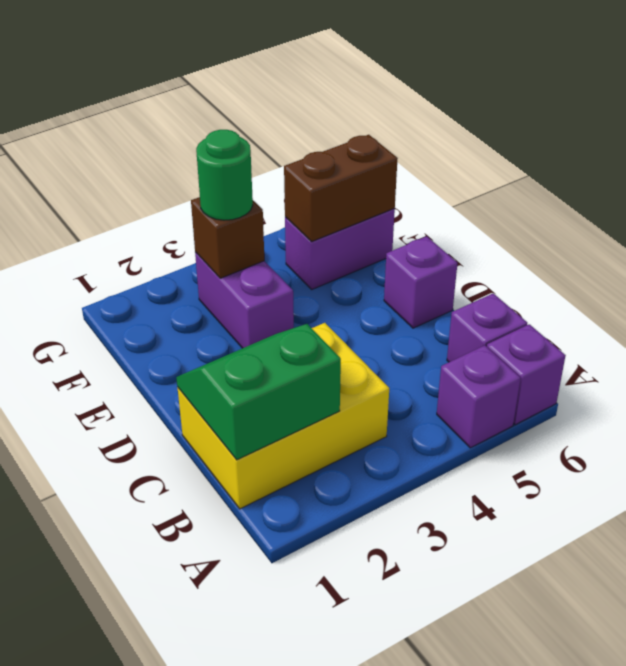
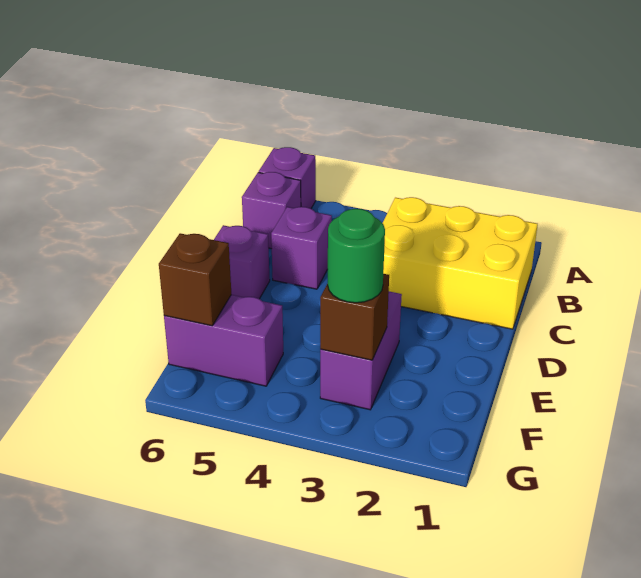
purple brick A5 level 1 -> purple brick C5 level 1
green slope B1:C2 level 2 top B -> none
brown brick F5:F6 level 2 -> brown brick F6 level 2

